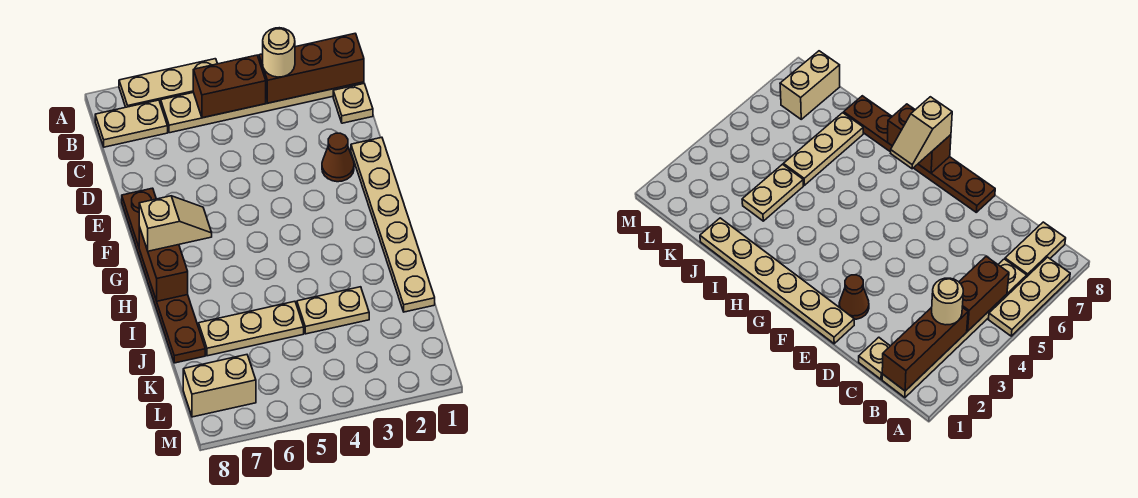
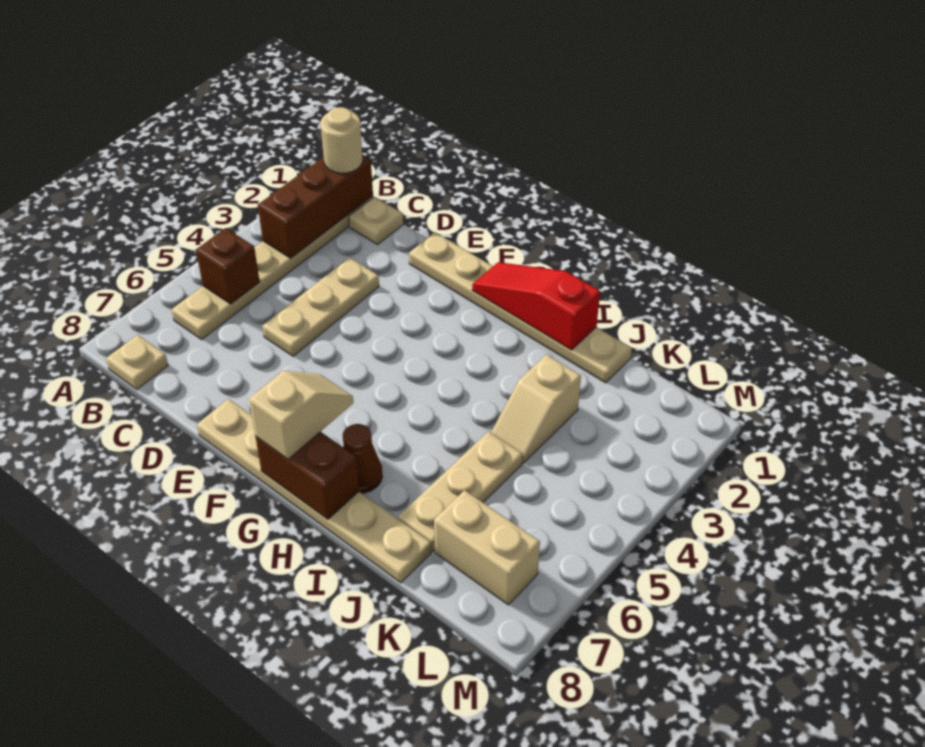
tan plate A5:A7 level 1 -> tan plate D3:D5 level 1
tan round brick B3 level 3 -> tan round brick B1 level 3
brown brick B4:B5 level 2 -> brown brick B5 level 2
tan plate B7:B8 level 1 -> tan plate B8 level 1
brown cone E2 level 1 -> brown cone H7 level 1
brown plate E8:J8 level 1 -> tan plate E8:J8 level 1
none -> red slope G1:I1 level 2 top I
tan plate J3:J4 level 1 -> tan slope J3:J4 level 1 top 3
tan brick L7:L8 level 1 -> tan brick K7:L7 level 1

